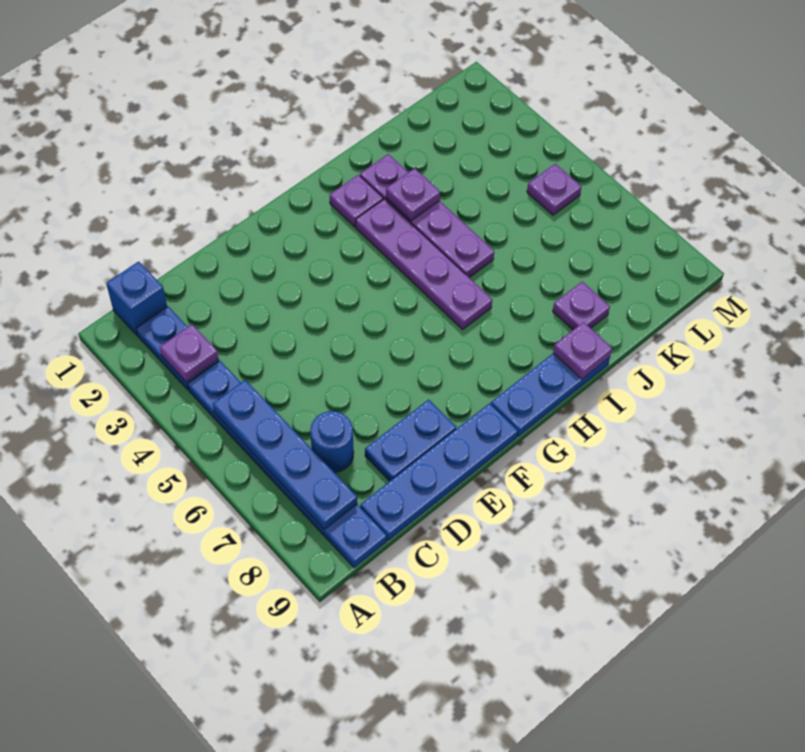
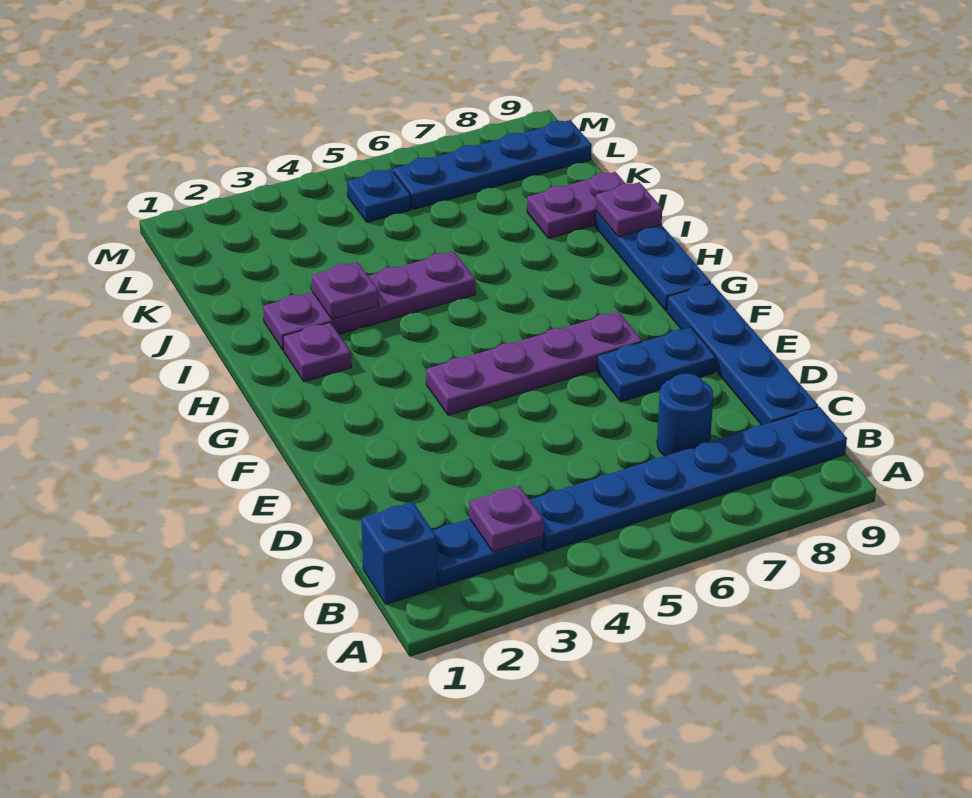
blue plate B5:B8 level 2 -> blue plate L6:L9 level 1
blue plate D8:E8 level 1 -> blue plate E7:E8 level 1
purple plate H3:H6 level 1 -> purple plate F4:F7 level 1
purple plate J8 level 1 -> purple plate J8:J9 level 1
purple plate L5 level 1 -> blue plate L5 level 1

